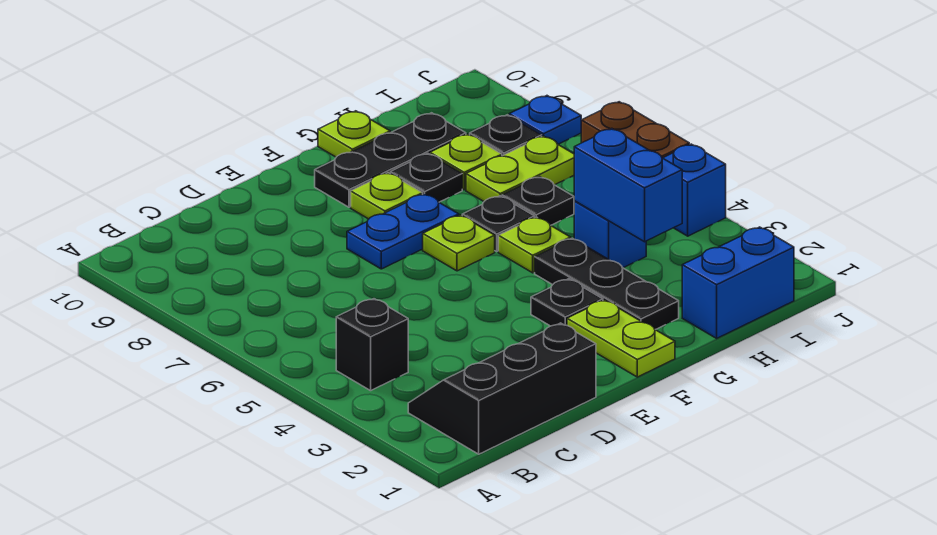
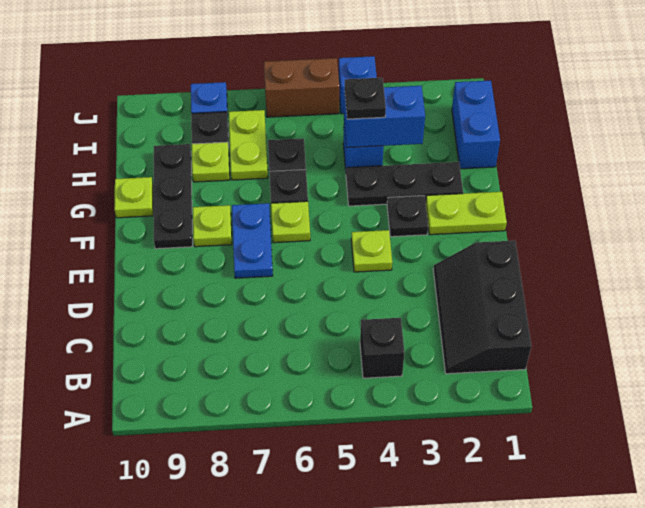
lime plate G5 level 1 -> lime plate E4 level 1
black plate G8 level 1 -> black plate H4 level 3

